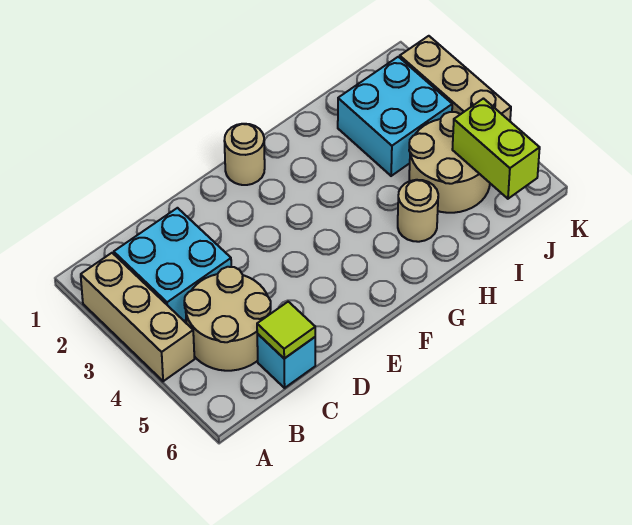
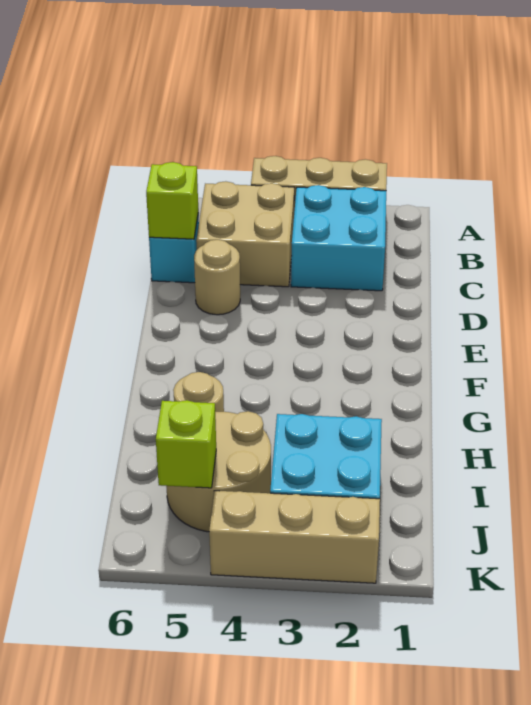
tan round brick B4:C5 level 1 -> tan brick B4:C5 level 1
lime tile C6 level 2 -> lime brick C6 level 2
tan round brick F1 level 1 -> tan round brick D5 level 1
lime brick J5:J6 level 2 -> lime brick J5 level 2

